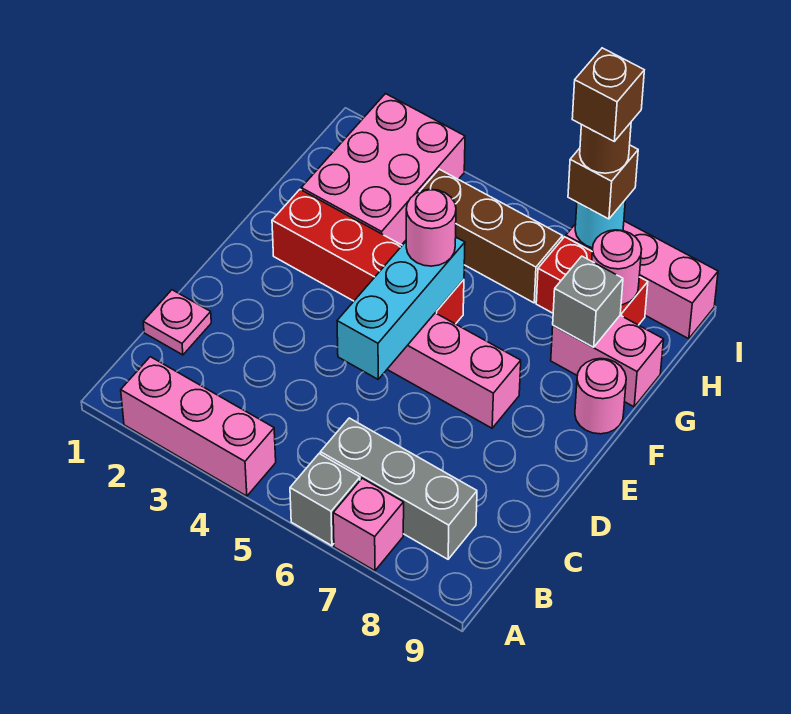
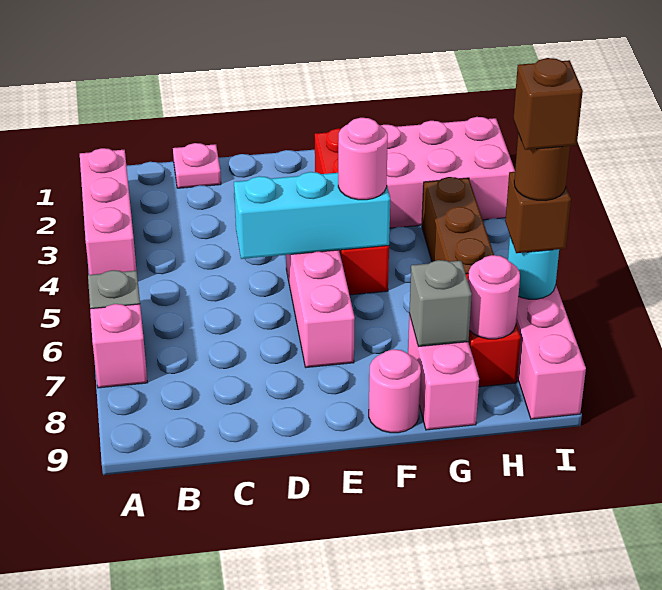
grey brick B6:B8 level 1 -> none

